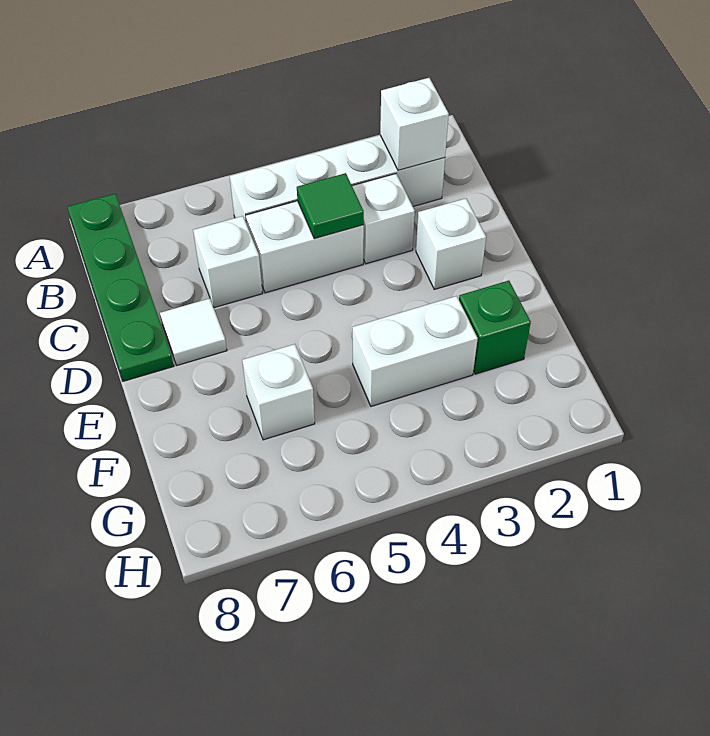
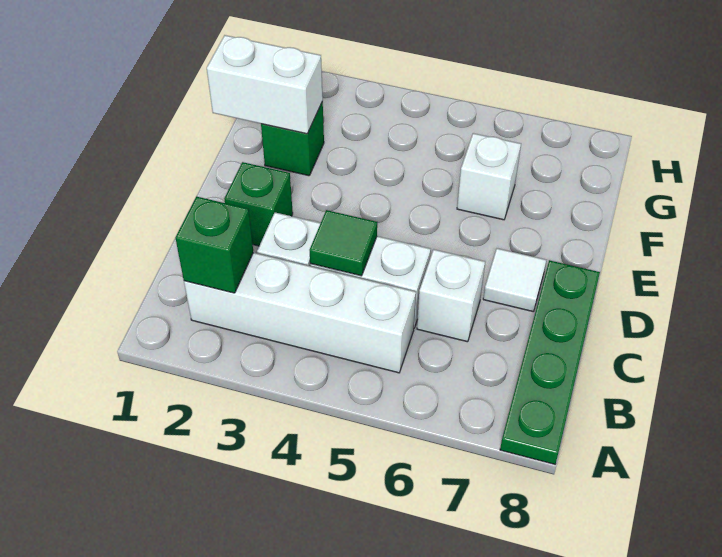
white brick B2 level 2 -> green brick B2 level 2
white brick D2 level 1 -> green brick D2 level 1
white brick F3:F4 level 1 -> white brick F1:F2 level 2

